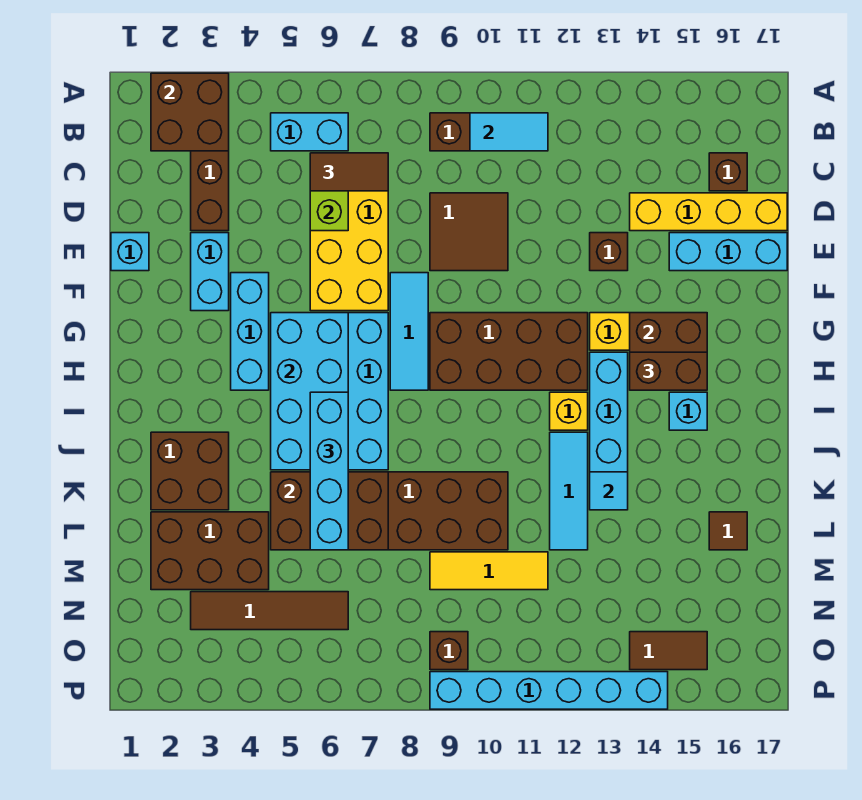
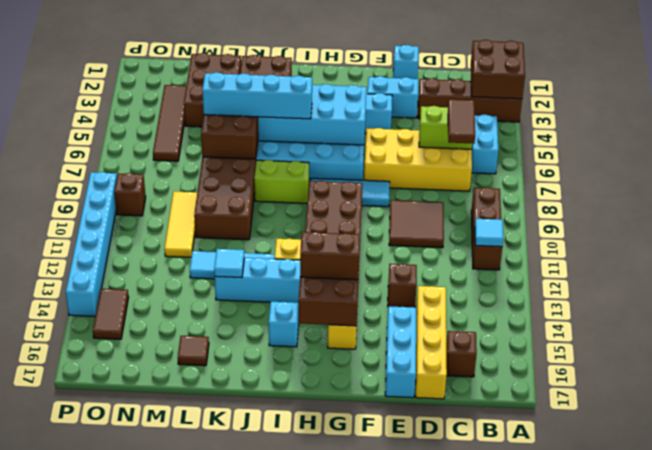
cyan tile B10:B11 level 2 -> cyan tile B11 level 2
brown brick H14:H15 level 3 -> brown brick G14:H14 level 3
none -> lime brick I8:J8 level 1

